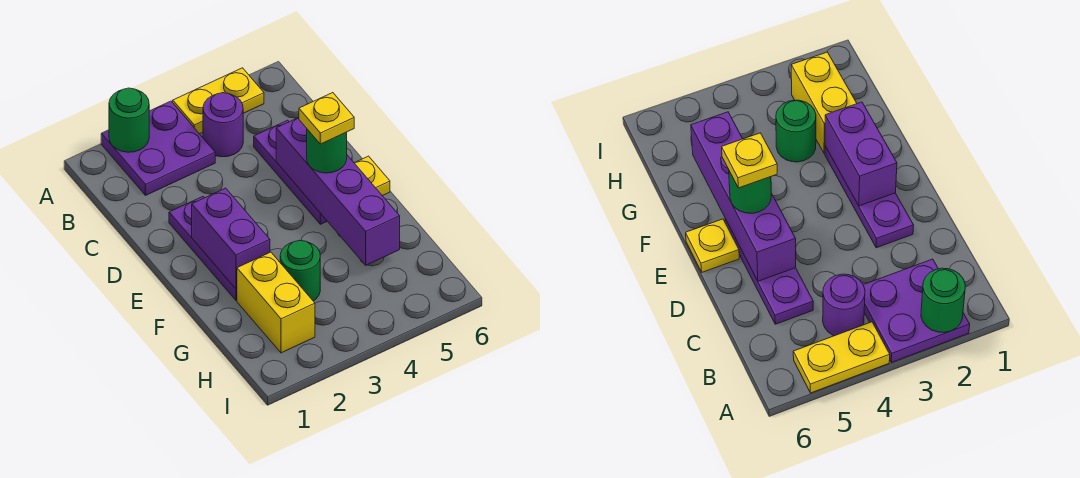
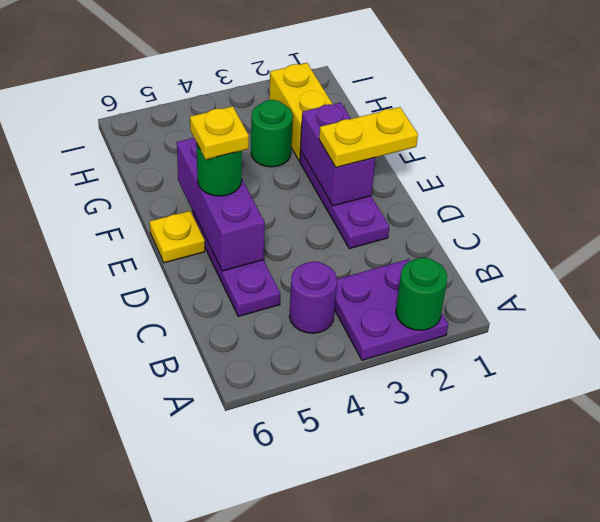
yellow plate A4:A5 level 1 -> yellow plate E1:E2 level 3
purple brick D5:G5 level 2 -> purple brick D5:F5 level 2

